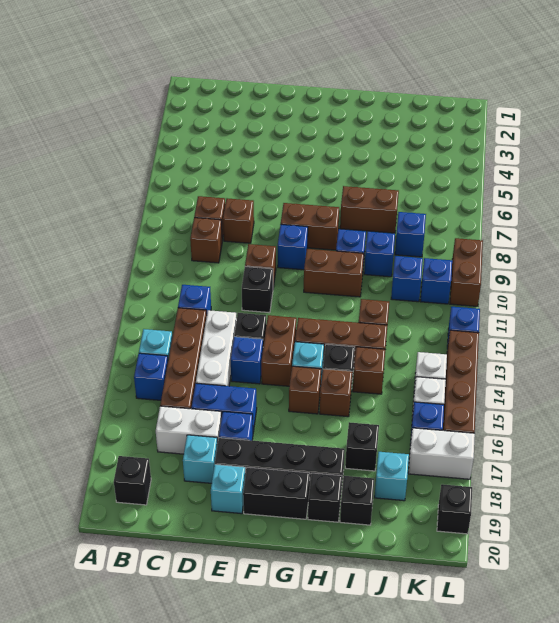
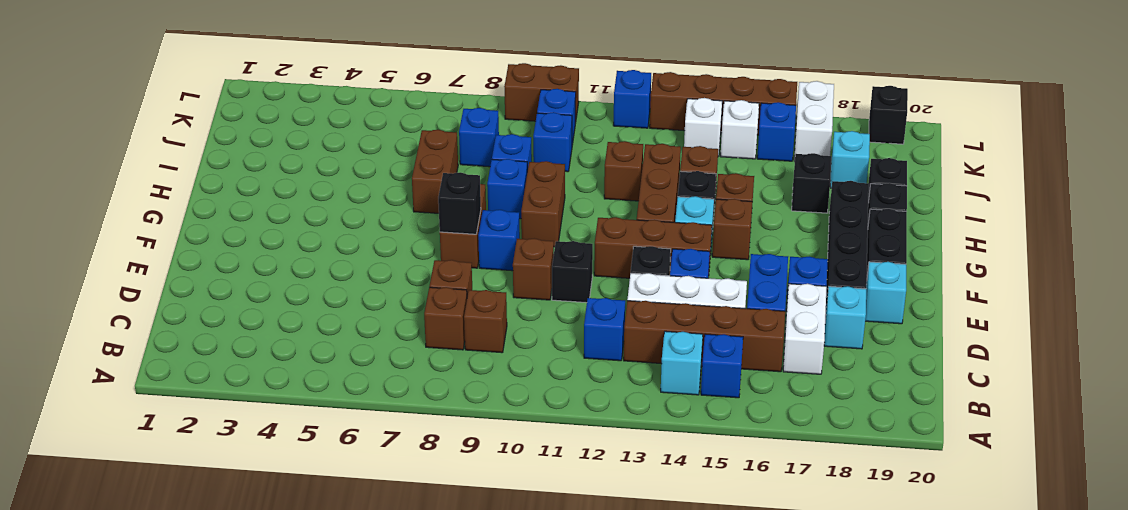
black brick B19 level 1 -> black brick F8 level 2
brown brick F13:F14 level 1 -> brown brick F12:F14 level 1

